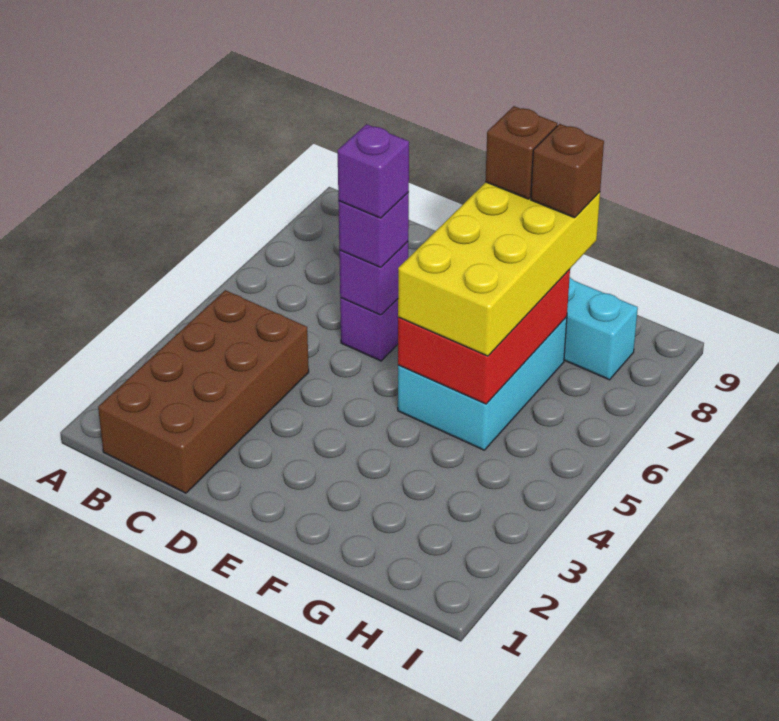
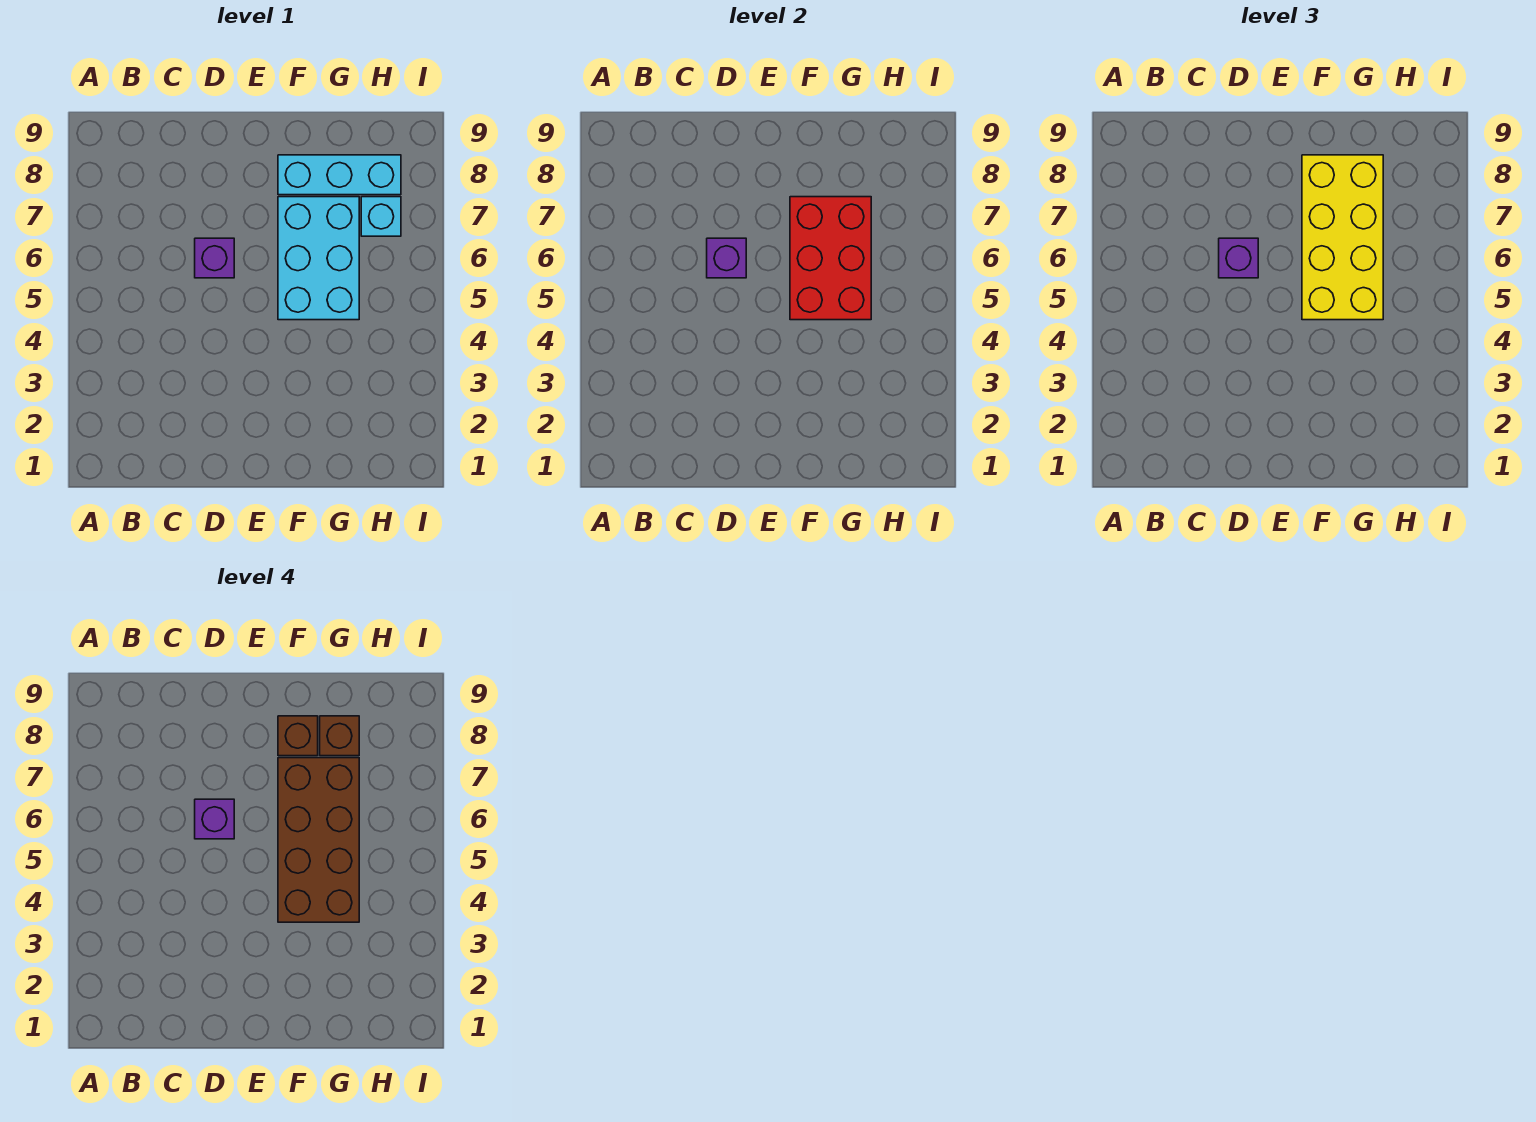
brown brick B1:C4 level 1 -> brown brick F4:G7 level 4
none -> cyan brick H7 level 1

